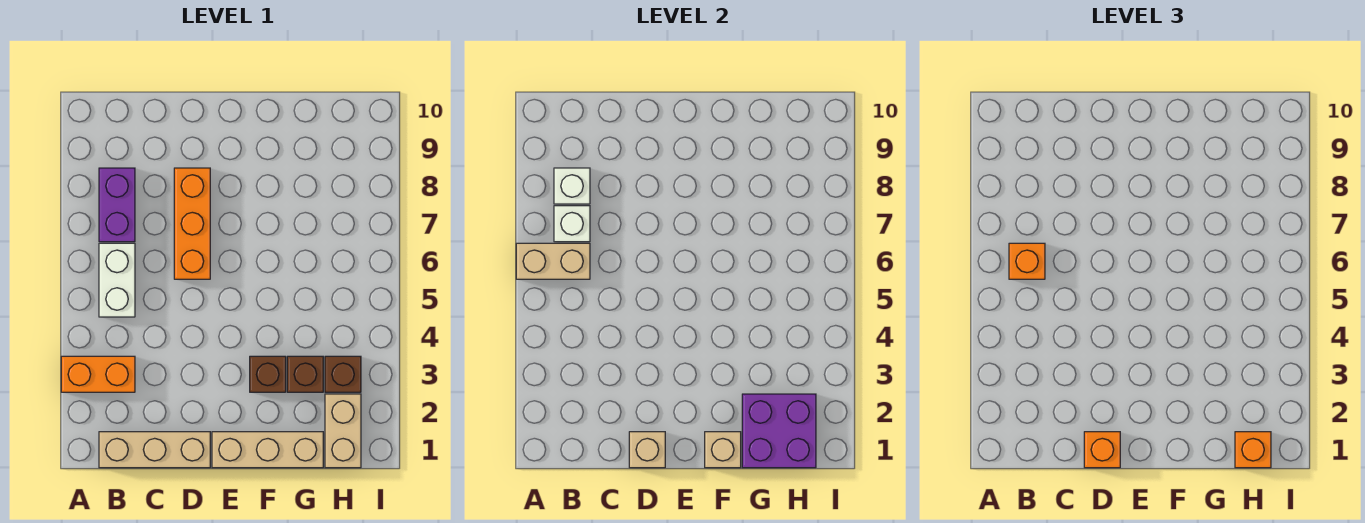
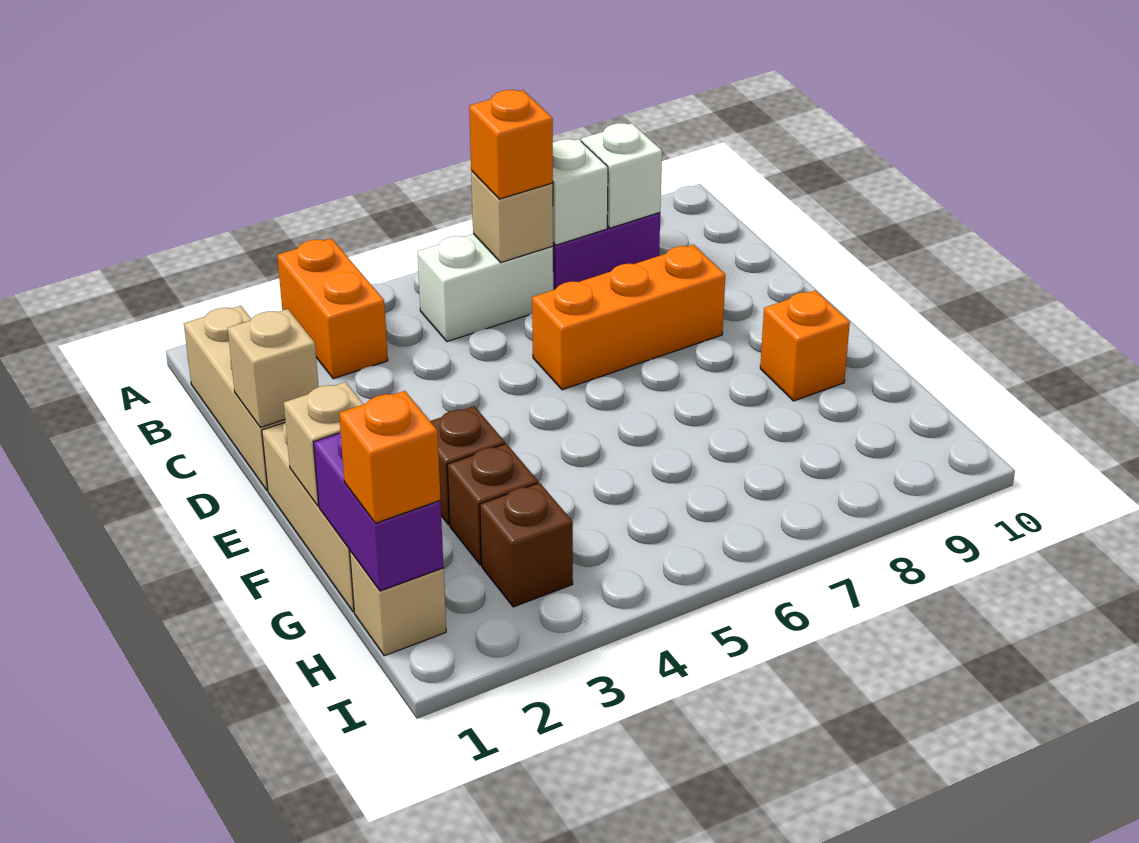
tan brick A6:B6 level 2 -> tan brick B6 level 2
orange brick D1 level 3 -> orange brick F9 level 1
purple brick G1:H2 level 2 -> purple brick G1:H1 level 2
tan brick H1:H2 level 1 -> tan brick H1 level 1

